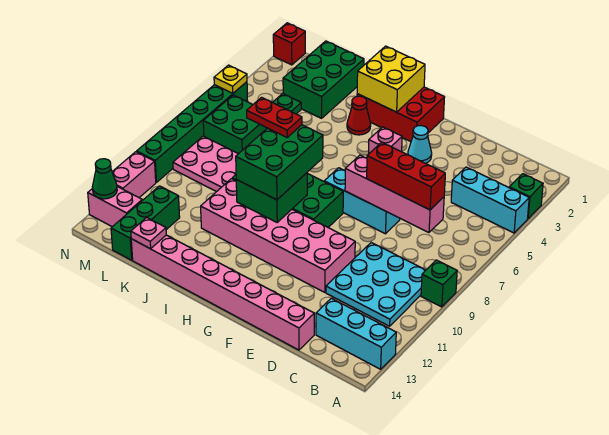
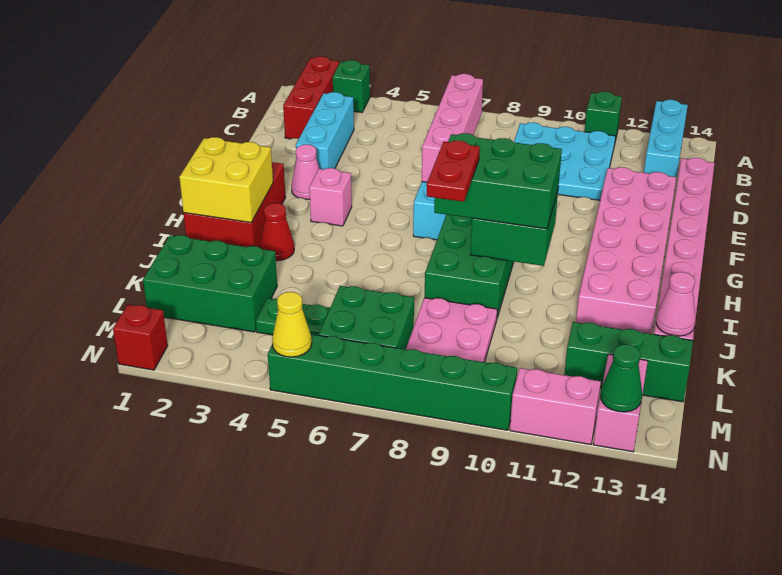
cyan brick A4:C4 level 1 -> cyan brick C3:E3 level 1
green brick A9 level 1 -> green brick A11 level 1
red brick C7:E7 level 3 -> red brick A2:C2 level 1
pink brick E10:J11 level 1 -> pink brick E12:J13 level 1
cyan cone F3 level 1 -> pink cone F3 level 1
pink plate K14 level 2 -> pink cone K14 level 2
yellow plate N5 level 2 -> yellow cone N5 level 2

